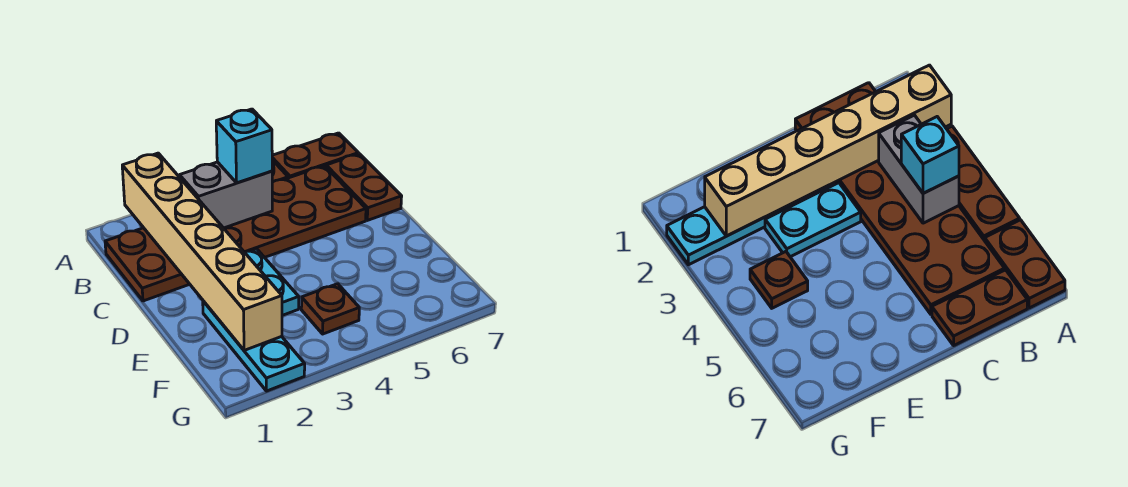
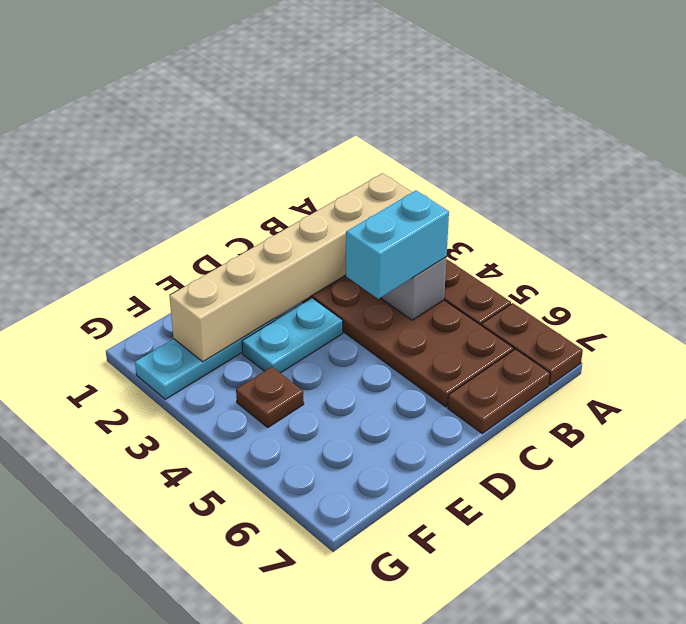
cyan brick B4 level 3 -> cyan brick B4:C4 level 3

